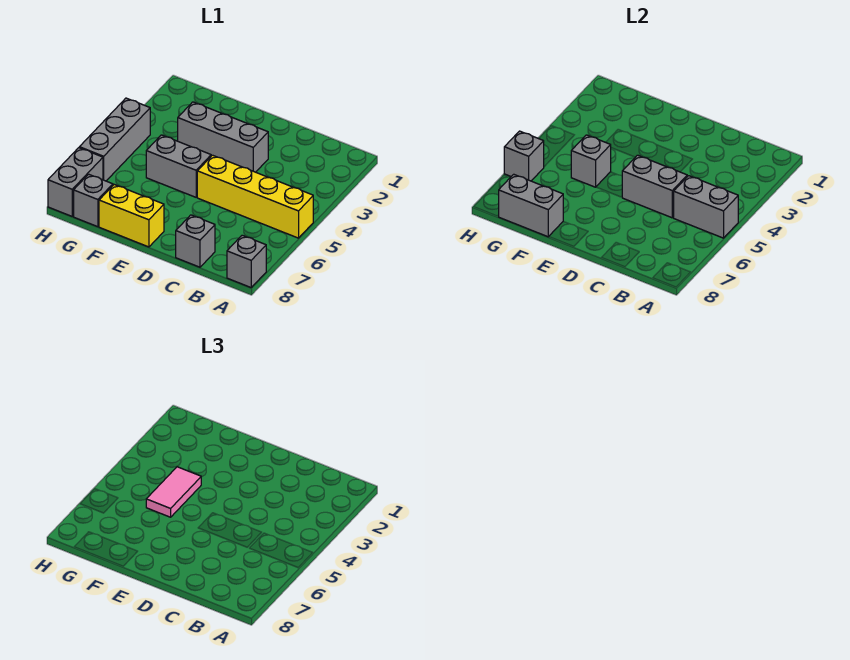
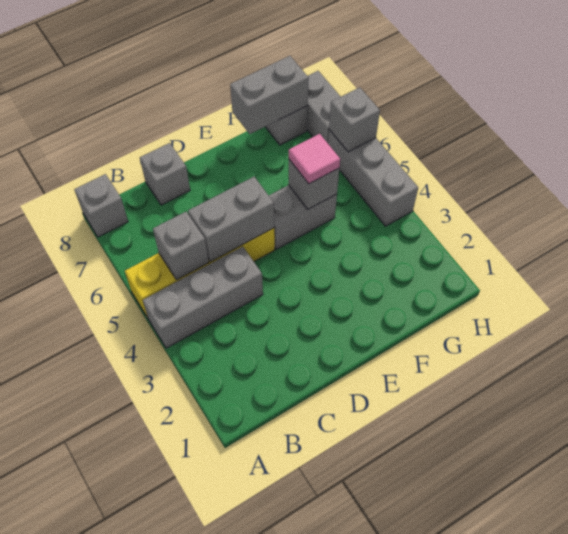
grey brick A5:B5 level 2 -> grey brick B5 level 2
grey brick D3:F3 level 1 -> grey brick A4:C4 level 1
yellow brick E8:F8 level 1 -> none
pink tile F4:F5 level 3 -> pink tile F5 level 3

